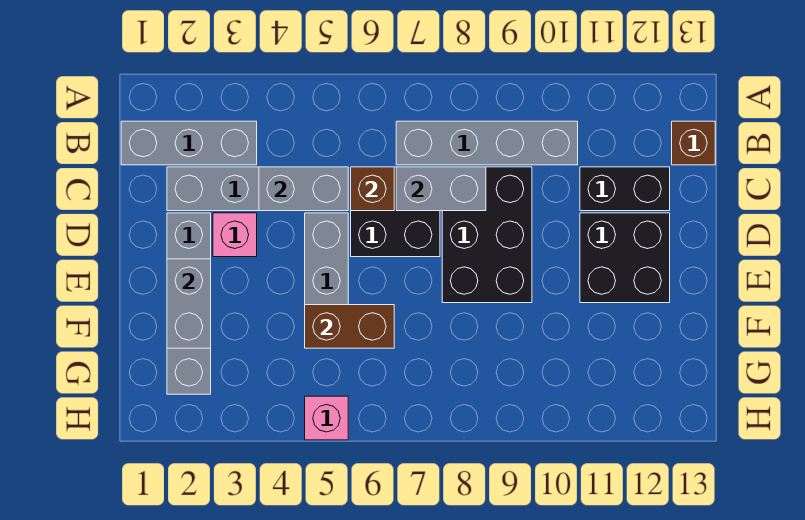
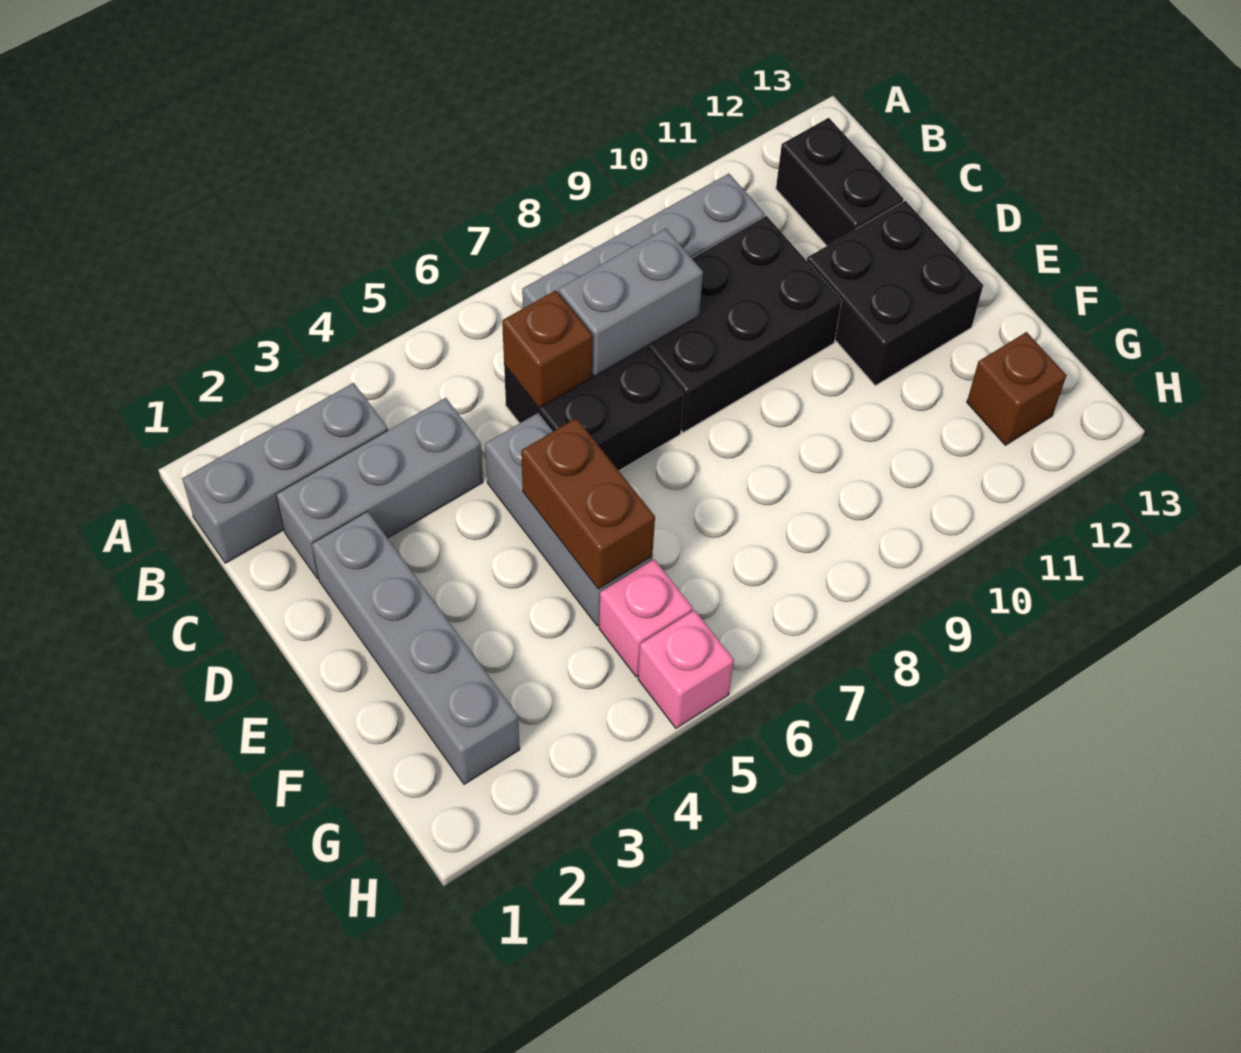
brown brick B13 level 1 -> brown brick G12 level 1
grey brick C4:C5 level 2 -> none
black brick C8:E9 level 1 -> black brick C8:D10 level 1
black brick C11:C12 level 1 -> black brick B12:C12 level 1
pink brick D3 level 1 -> pink brick G5 level 1
grey brick E2:F2 level 2 -> none
brown brick F5:F6 level 2 -> brown brick E5:F5 level 2

